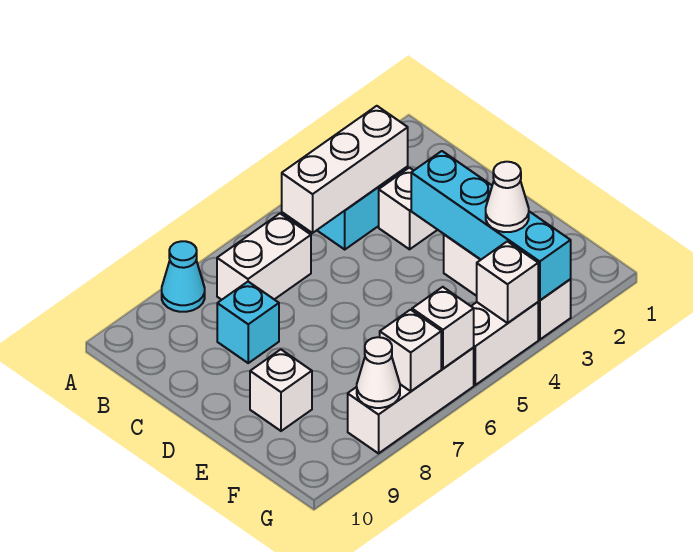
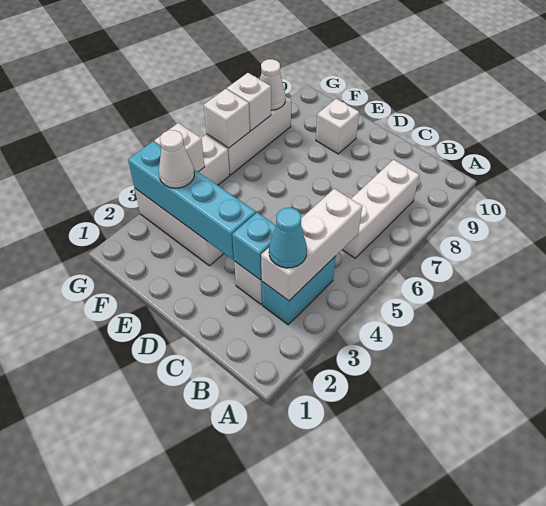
cyan cone A8 level 1 -> cyan cone B3 level 3
white brick B6:B7 level 1 -> white brick B6:B8 level 1
cyan brick C8 level 1 -> cyan brick C3 level 2

